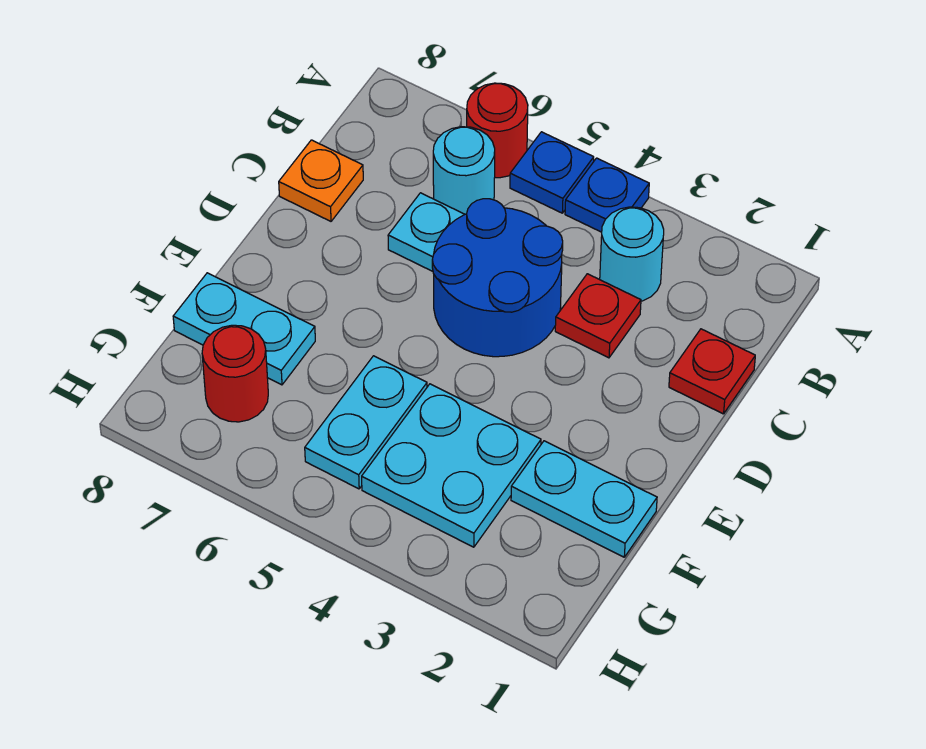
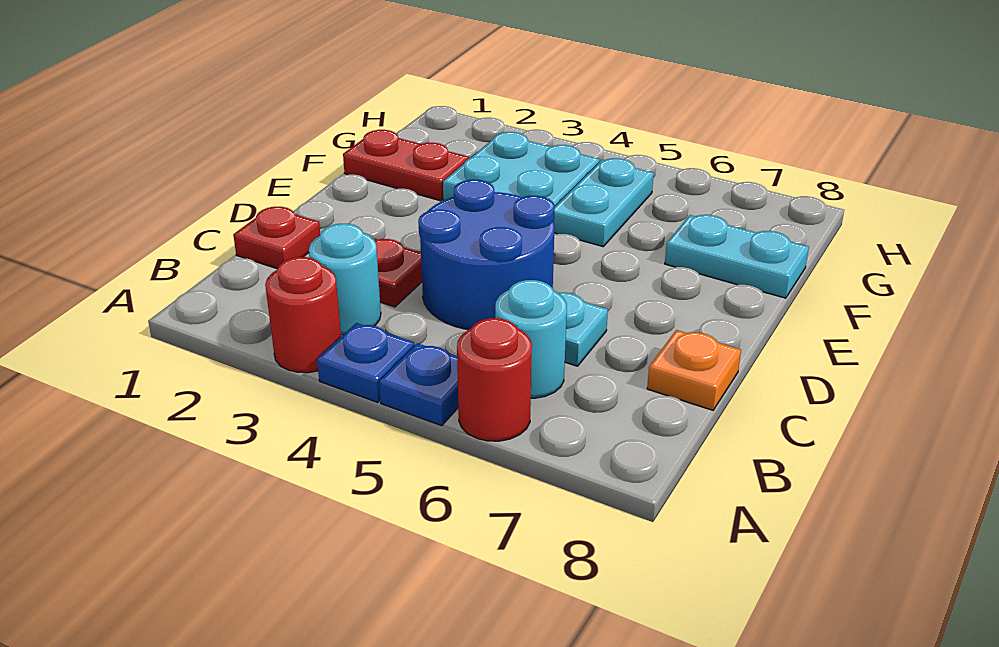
cyan plate F1:F2 level 1 -> red plate F1:F2 level 1
red round brick G7 level 1 -> red round brick A3 level 1

